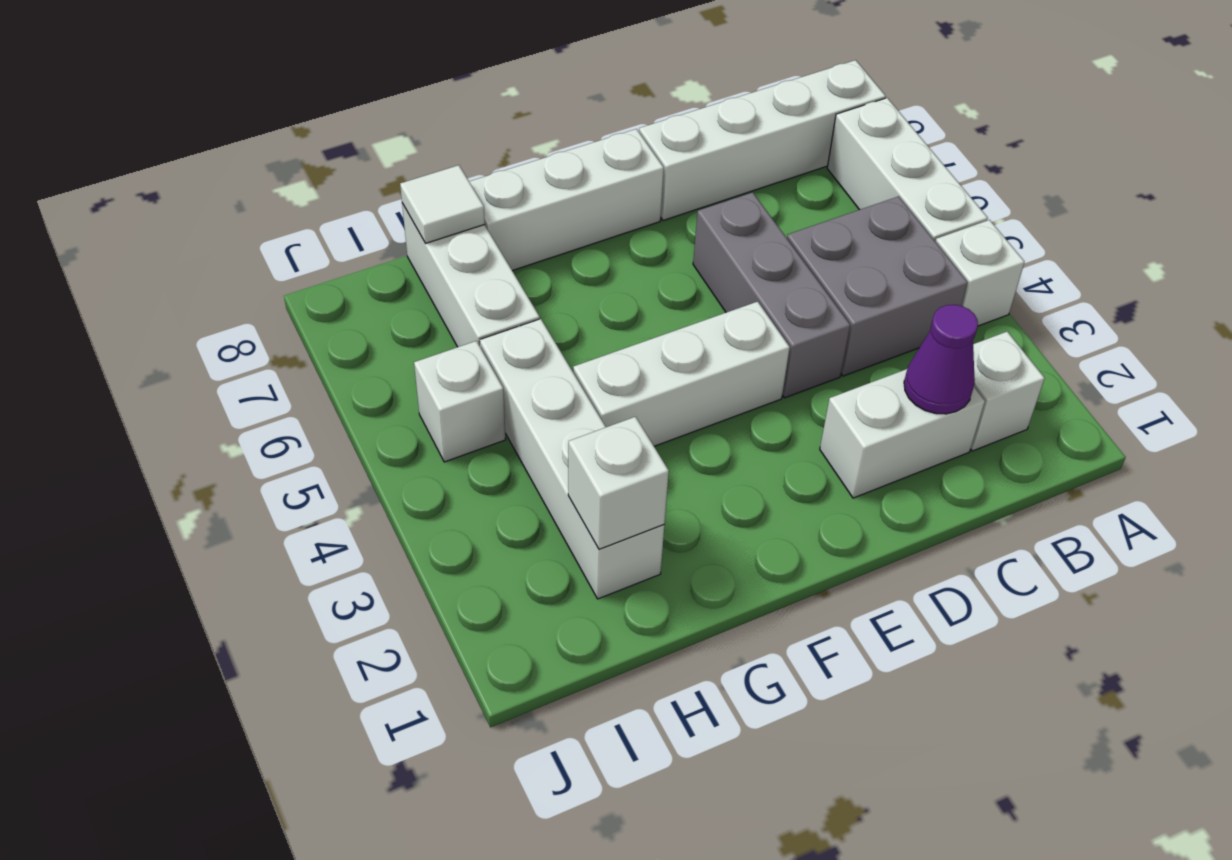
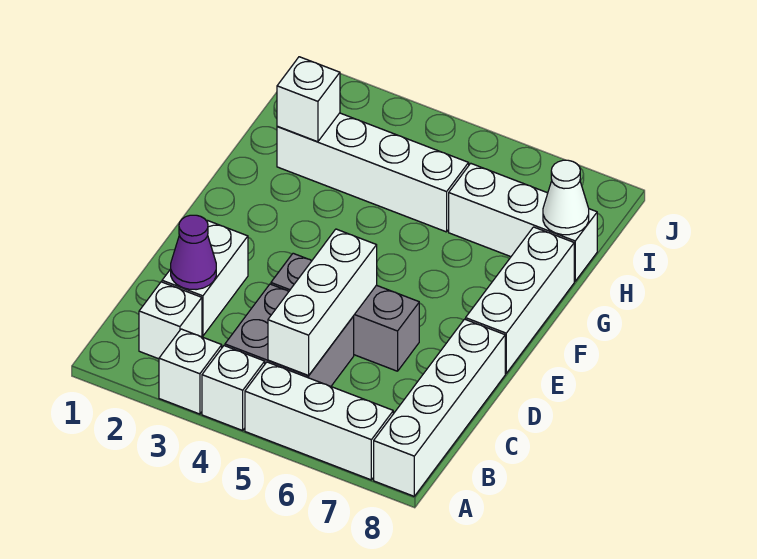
white brick E4:G4 level 1 -> white brick B5:D5 level 2
white tile H8 level 2 -> white cone H8 level 2
white brick I5 level 1 -> white brick A3 level 1

